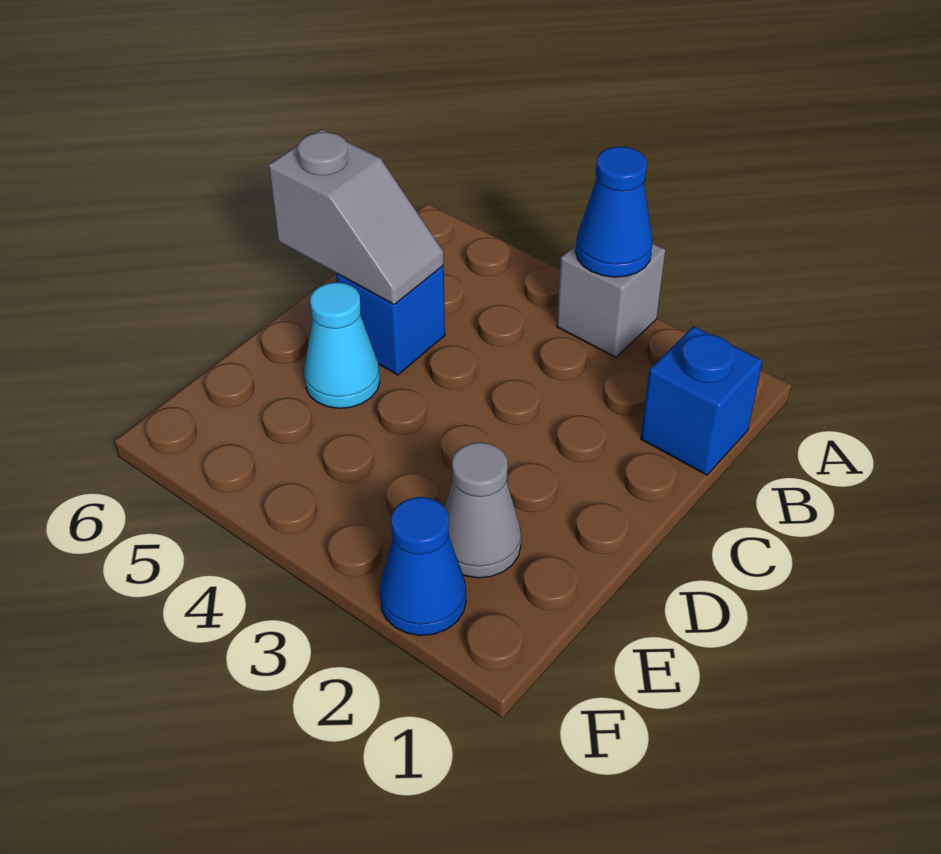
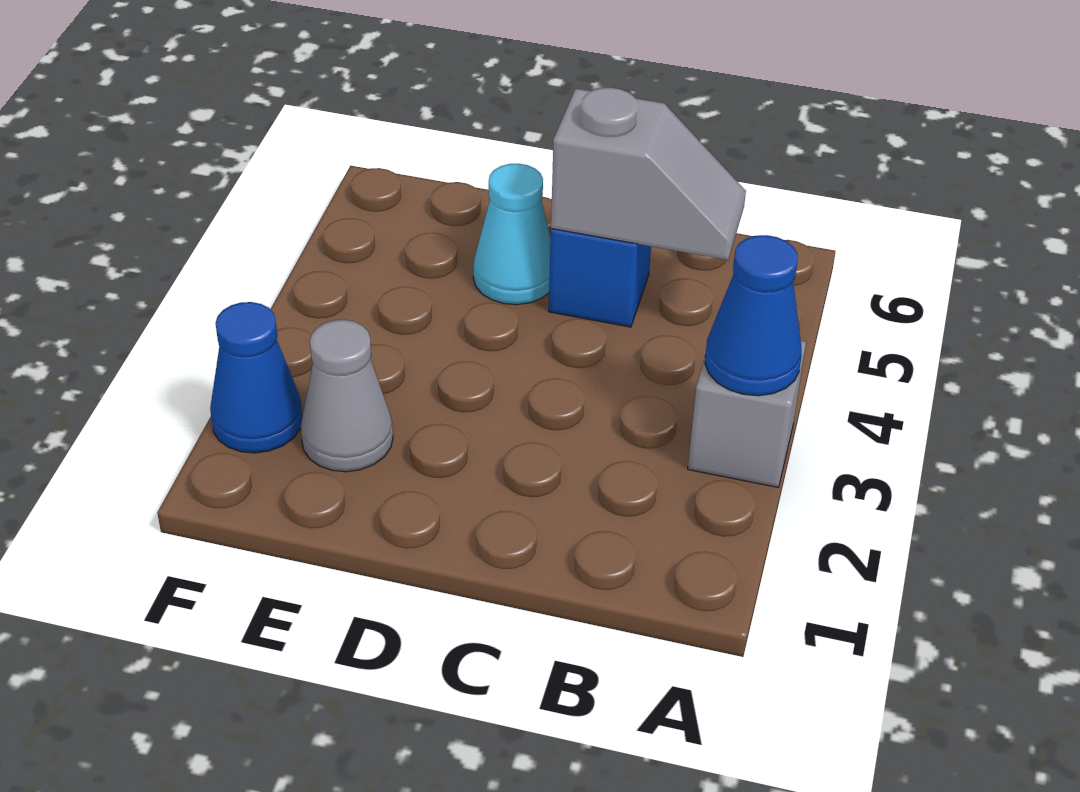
blue brick B1 level 1 -> none
grey slope C5:C6 level 2 top 6 -> grey slope B5:C5 level 2 top C

